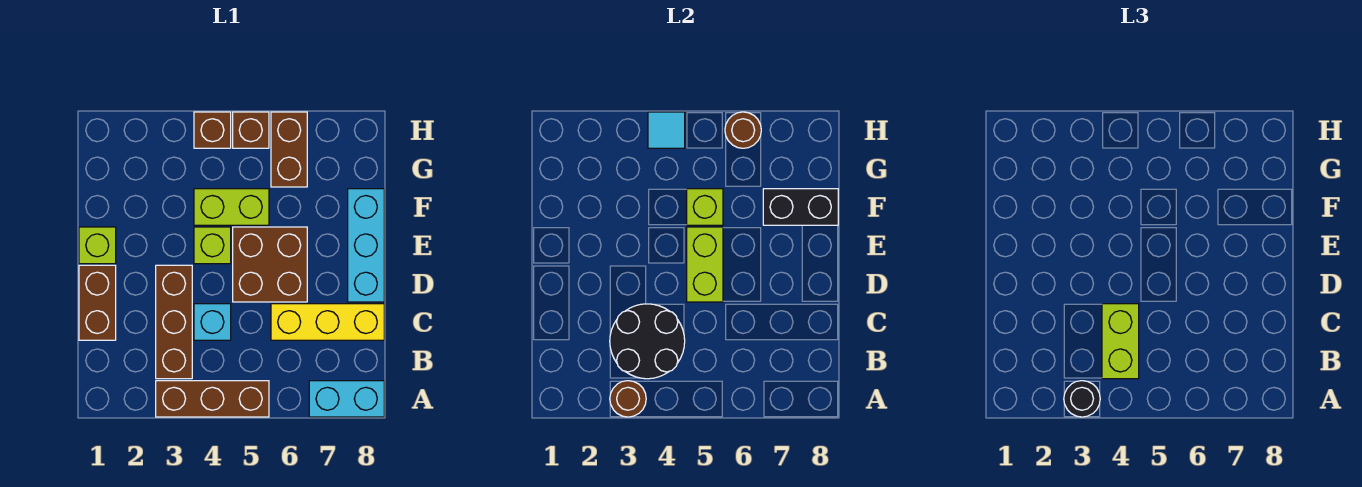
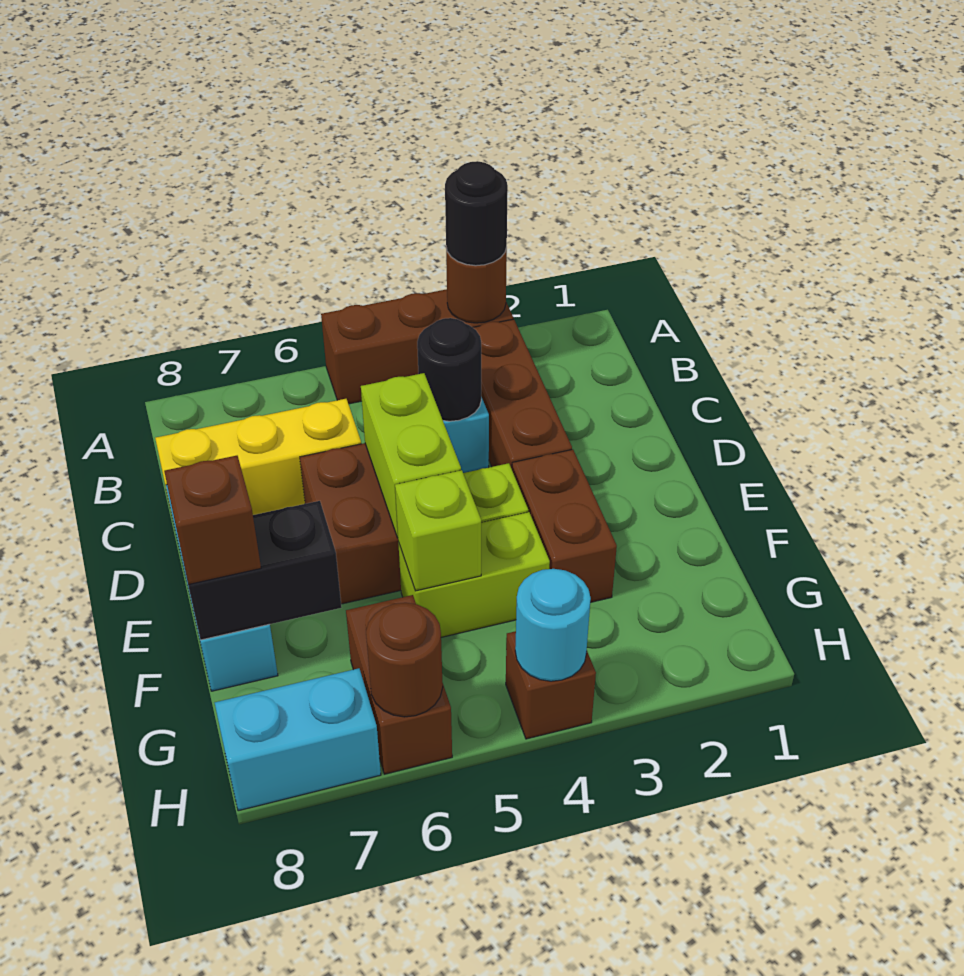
cyan brick A7:A8 level 1 -> cyan brick H7:H8 level 1
black round brick B3:C4 level 2 -> black round brick C4 level 2
lime brick B4:C4 level 3 -> none
brown brick C1:D1 level 1 -> brown brick E3:F3 level 1
lime brick E1 level 1 -> none
cyan tile H4 level 2 -> cyan round brick H4 level 2
brown brick H5 level 1 -> brown brick F8 level 3

